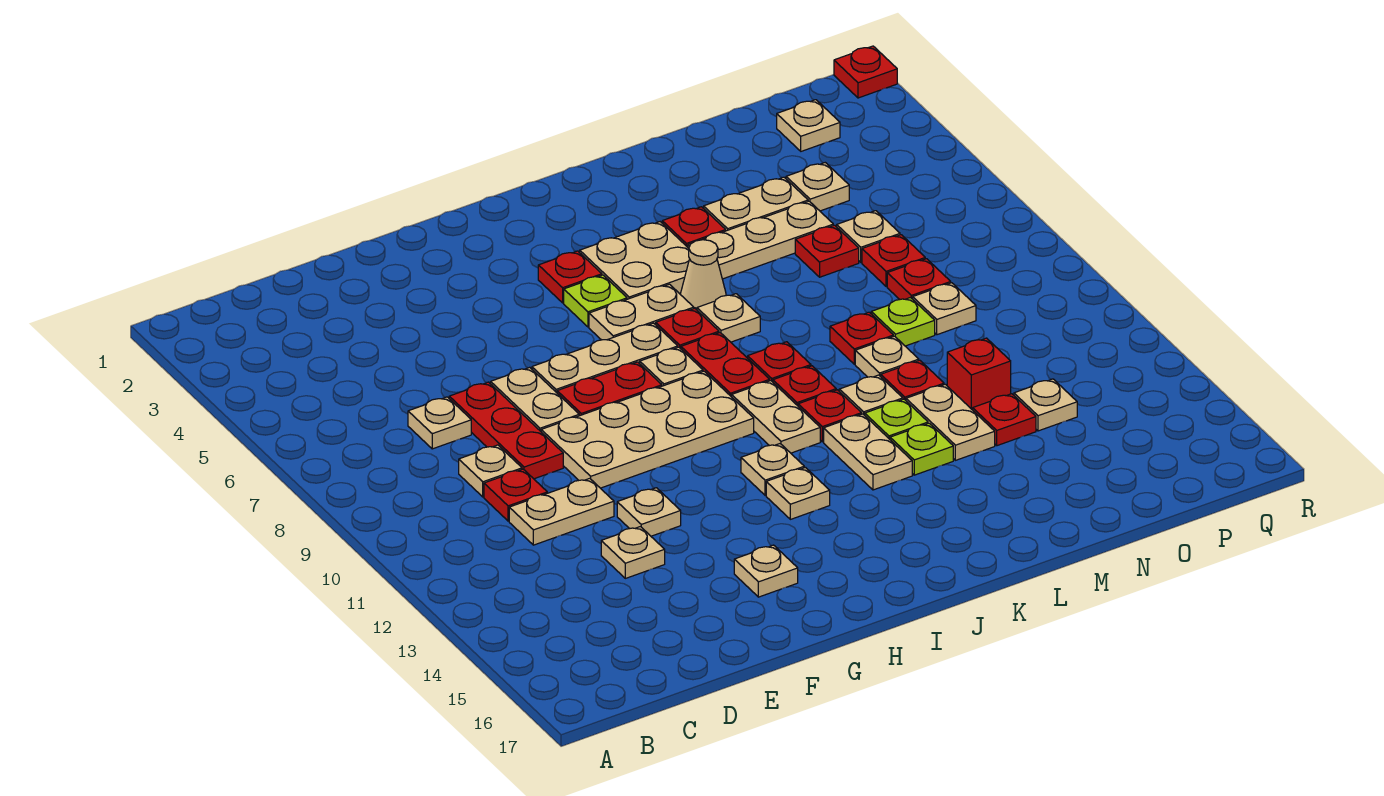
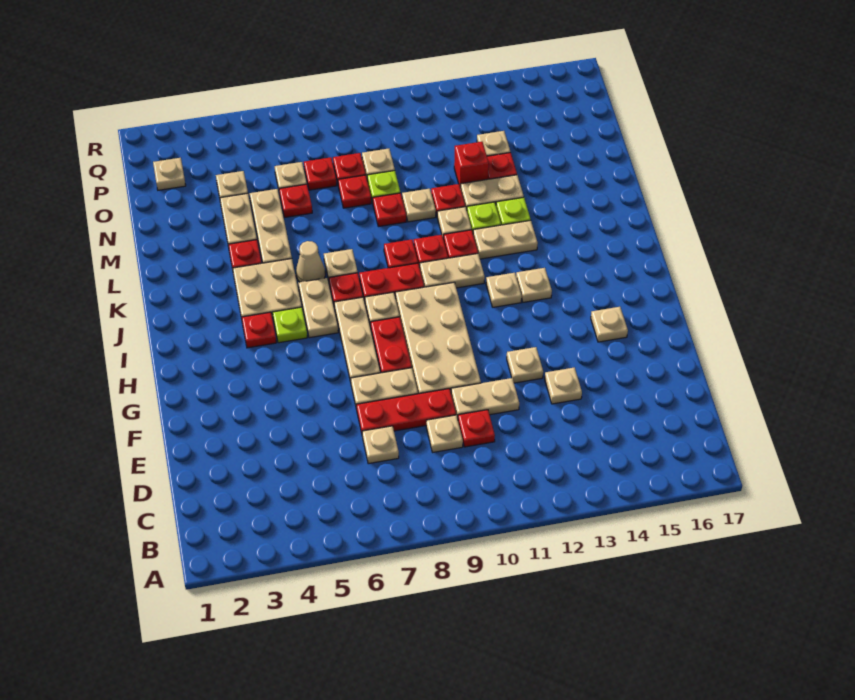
tan plate D11:E11 level 1 -> tan plate E10:E11 level 1
red plate R1 level 1 -> red plate N8 level 1

